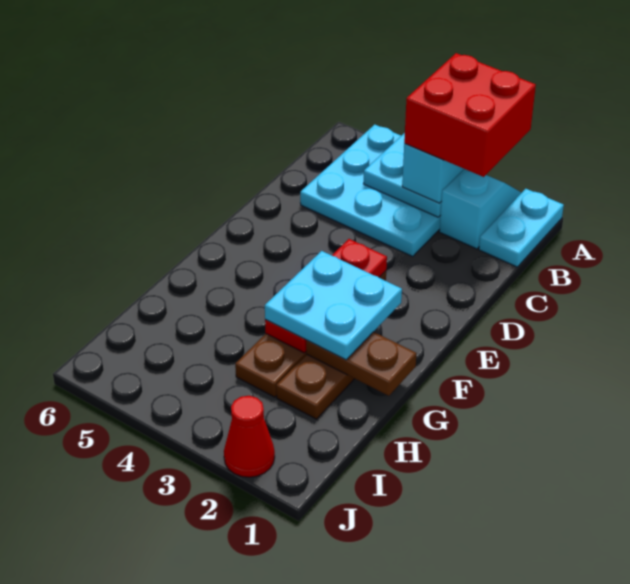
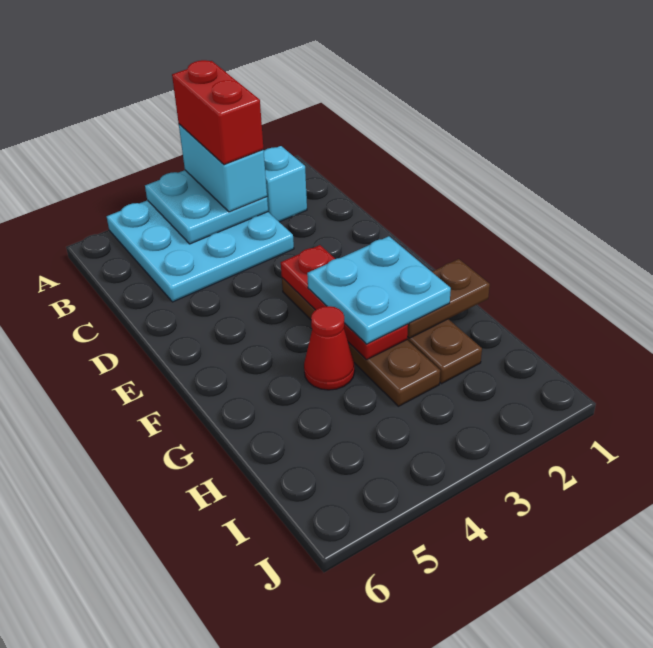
cyan plate A1:B1 level 1 -> none
red brick A2:B3 level 4 -> red brick A3:B3 level 4
red cone J2 level 1 -> red cone G4 level 1

